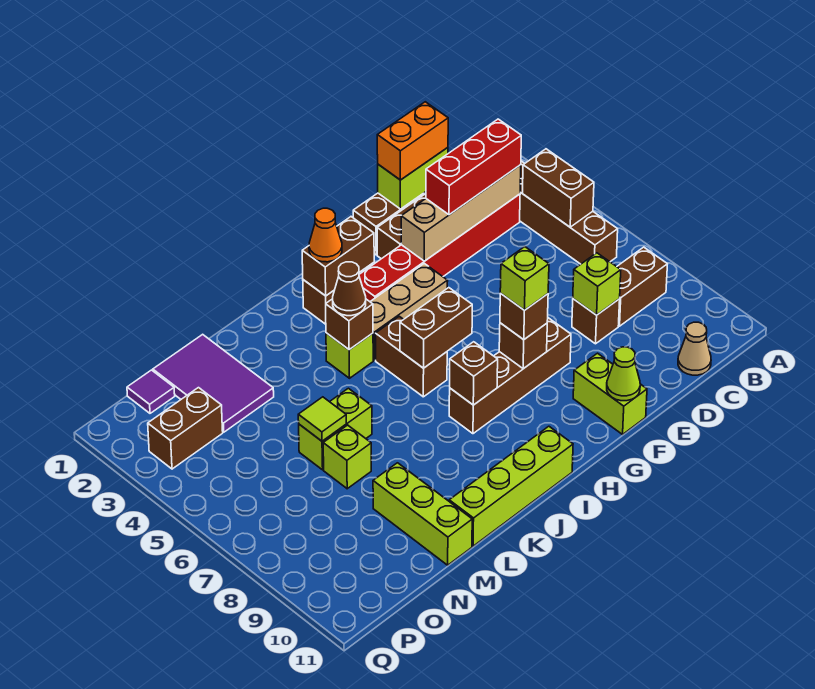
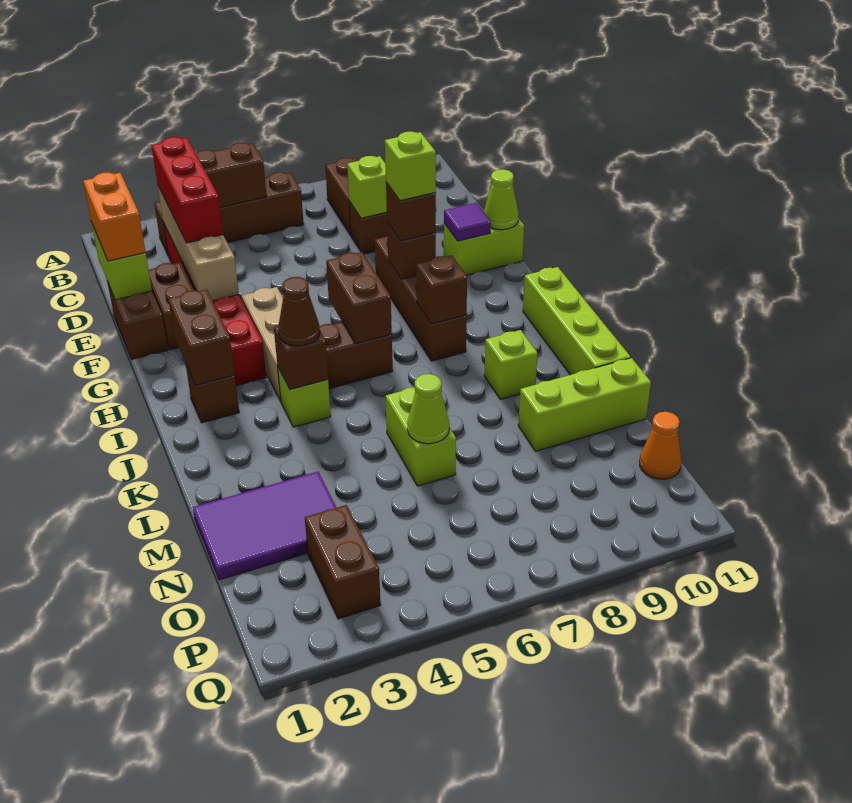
tan cone C11 level 1 -> none
orange cone I2 level 3 -> orange cone O11 level 1
lime tile M6 level 2 -> lime cone M6 level 2
lime brick M7 level 1 -> lime brick K9 level 1
purple tile O1 level 1 -> purple tile F10 level 2

